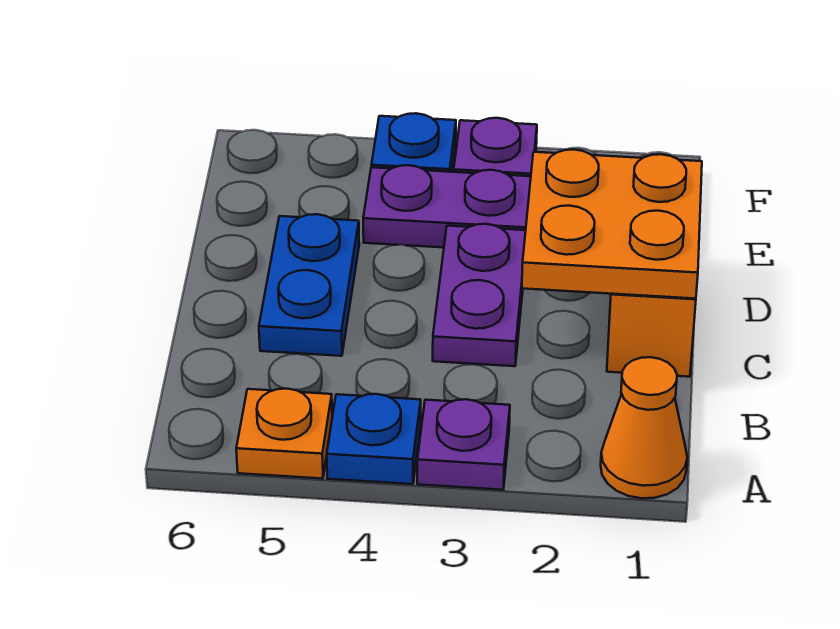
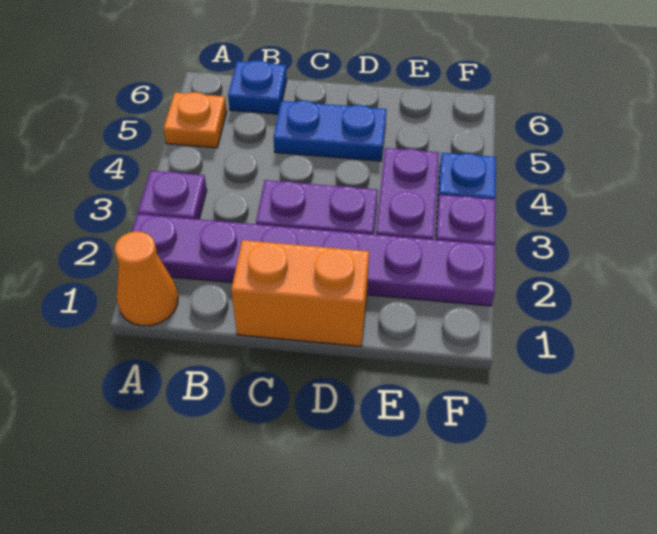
none -> purple plate A2:F2 level 1
blue plate A4 level 1 -> blue plate B6 level 1
orange plate C1:D2 level 2 -> none

